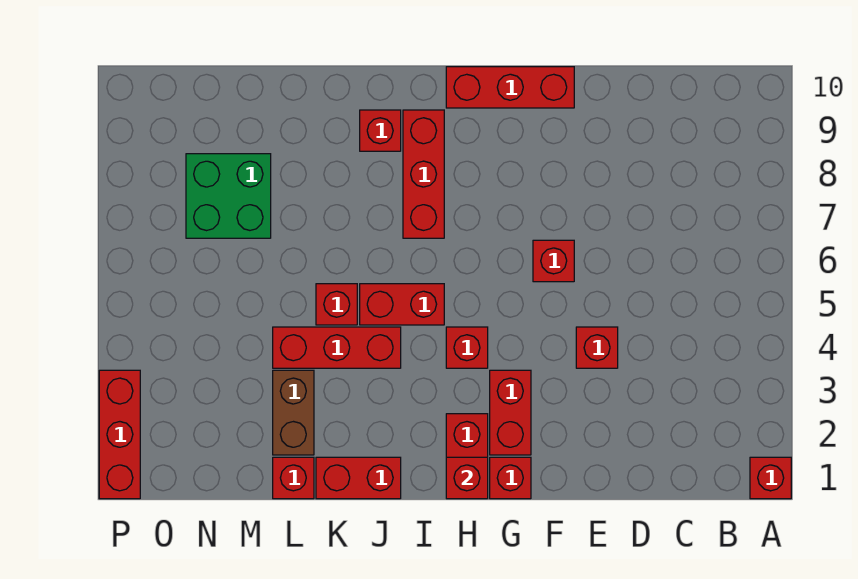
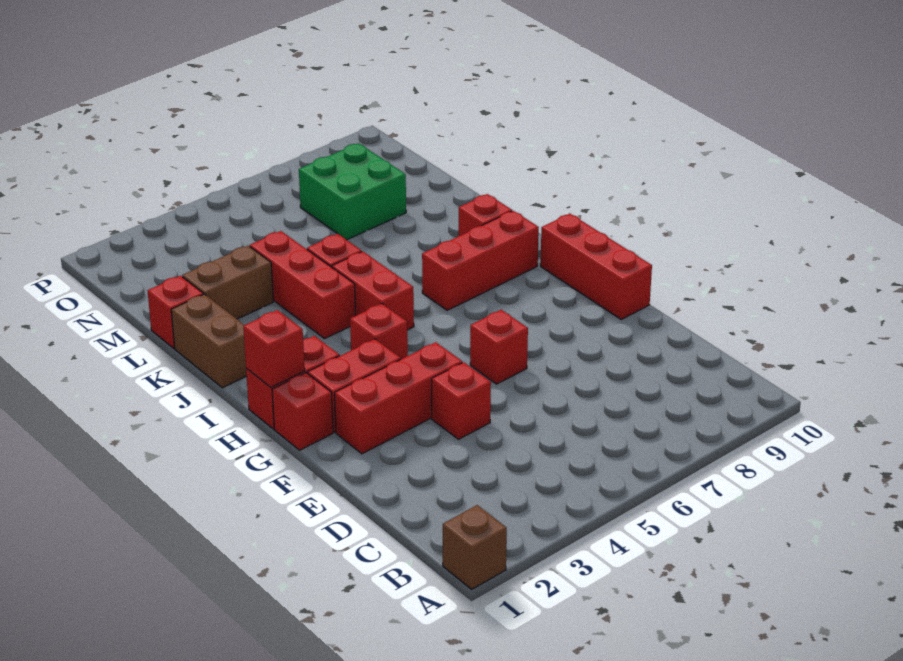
red brick A1 level 1 -> brown brick A1 level 1
red brick J1:K1 level 1 -> brown brick J1:K1 level 1
red brick P1:P3 level 1 -> red brick F2:F4 level 1

